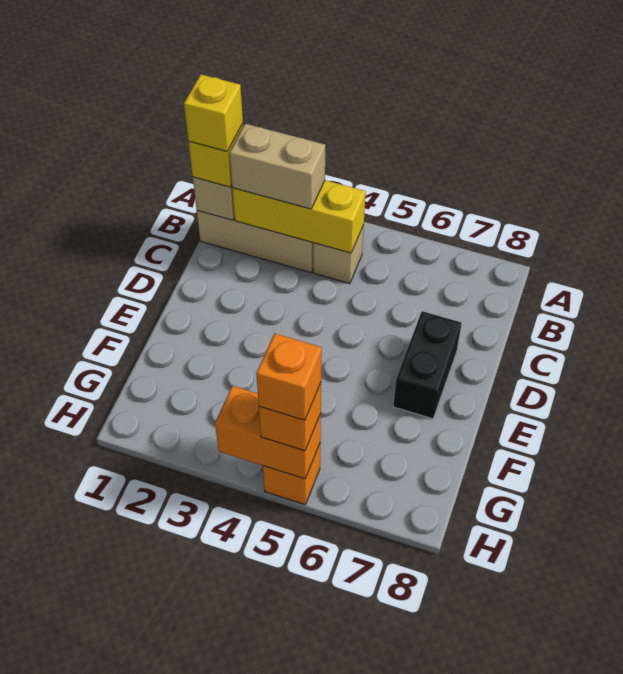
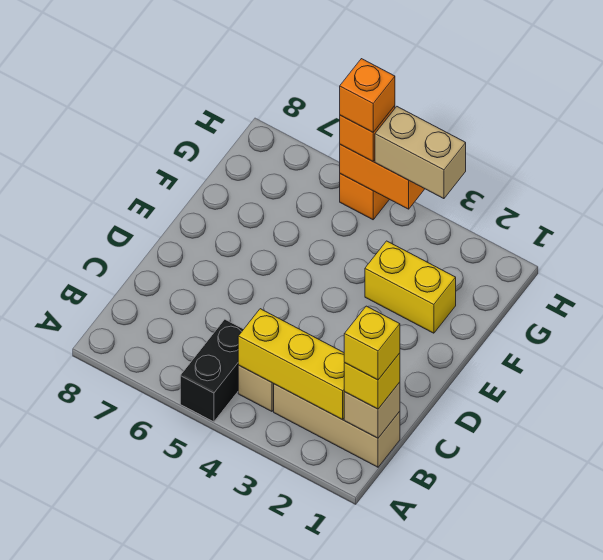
tan brick B2:B3 level 3 -> tan brick H3:H4 level 3
black brick D7:E7 level 1 -> black brick A5:B5 level 1
none -> yellow brick F2:F3 level 1

